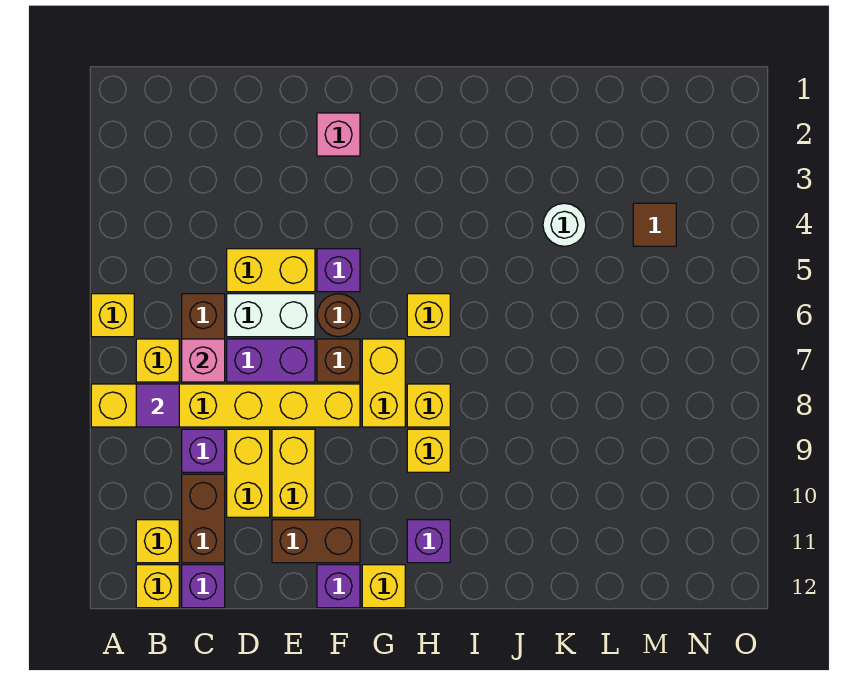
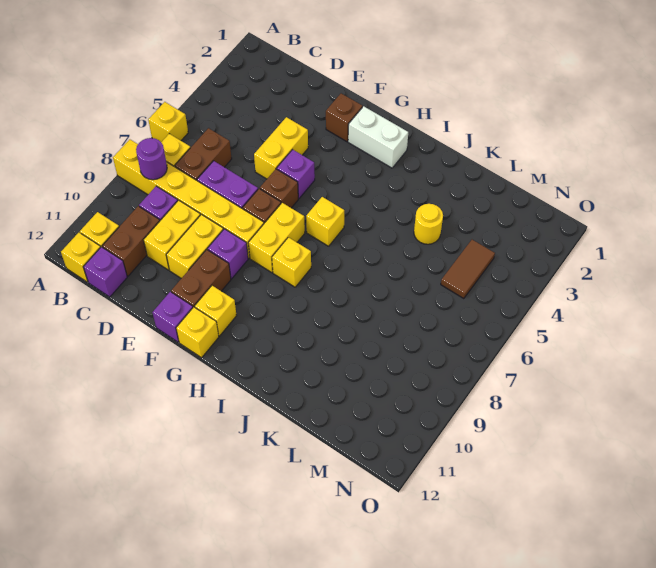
purple tile B8 level 2 -> purple round brick B8 level 2
pink brick C7 level 2 -> none
yellow brick D5:E5 level 1 -> yellow brick E4:E5 level 1
white brick D6:E6 level 1 -> white brick G2:H2 level 1
brown brick E11:F11 level 1 -> brown brick F10:F11 level 1
pink brick F2 level 1 -> brown brick F2 level 1
brown round brick F6 level 1 -> brown brick F6 level 1
yellow brick H9 level 1 -> yellow brick G11 level 1
purple brick H11 level 1 -> purple brick F9 level 1
white round brick K4 level 1 -> yellow round brick K4 level 1
brown tile M4 level 1 -> brown tile M4:M5 level 1

